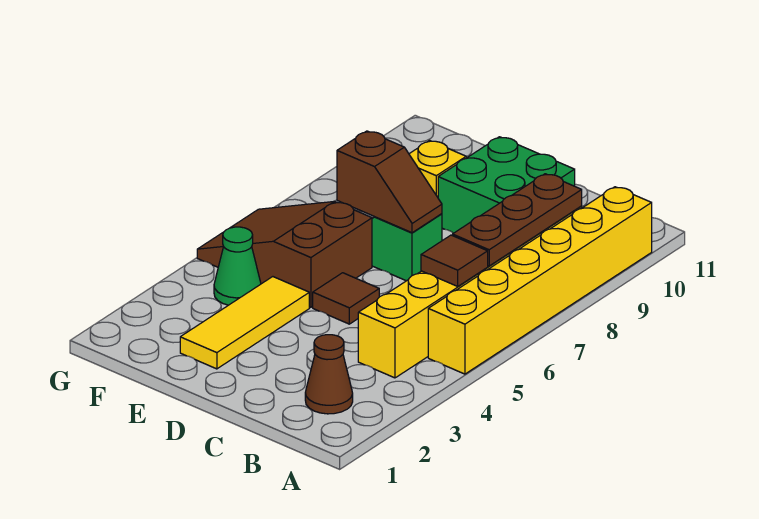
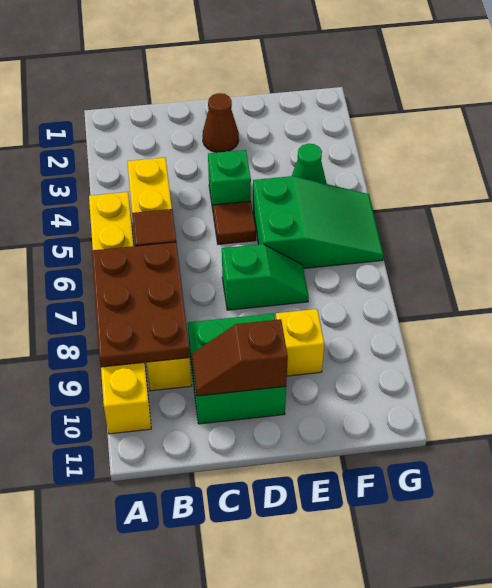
brown cone B2 level 1 -> brown cone D2 level 1
brown plate B7:B9 level 2 -> brown plate A7:B9 level 2
none -> green brick D4 level 1
brown slope D7:E7 level 2 top E -> brown slope C10:D10 level 2 top D
yellow tile E2:E4 level 1 -> none
brown slope E5:G6 level 1 top E -> green slope E5:G6 level 1 top E

